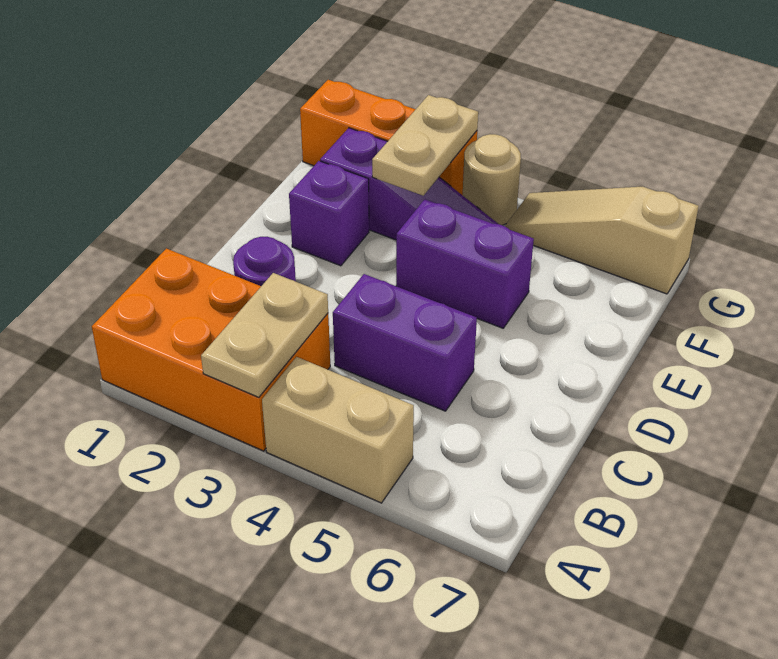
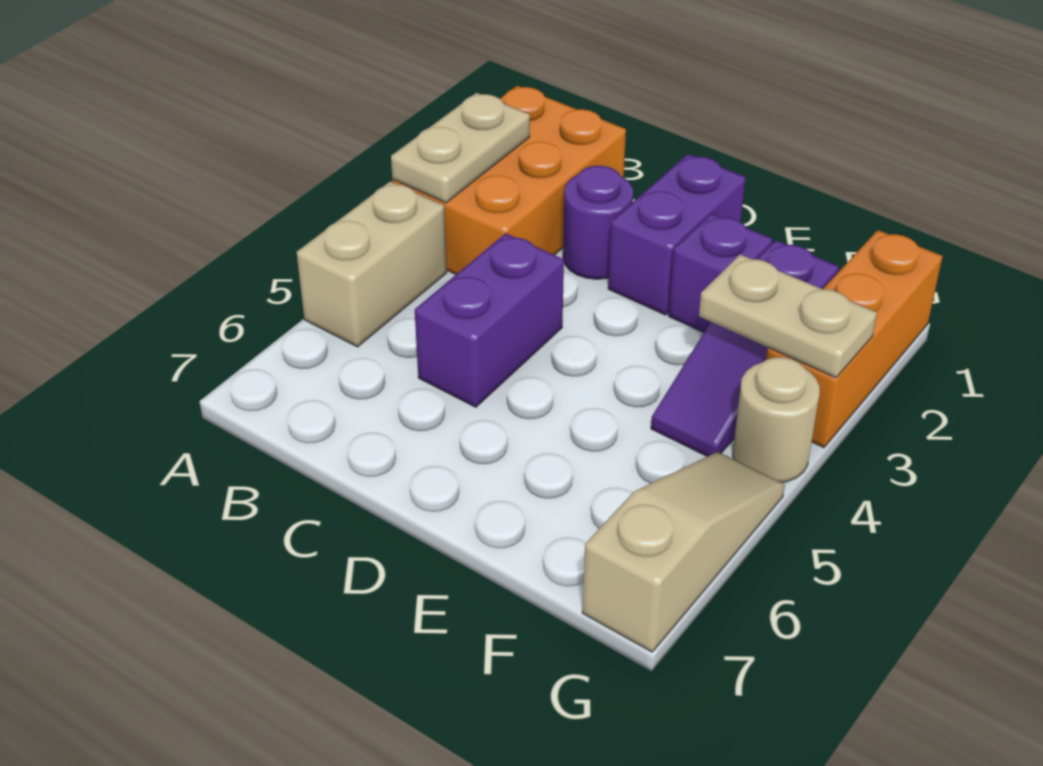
tan plate A3:B3 level 2 -> tan plate A2:A3 level 2
purple brick E4:E5 level 1 -> purple brick D1:D2 level 1

